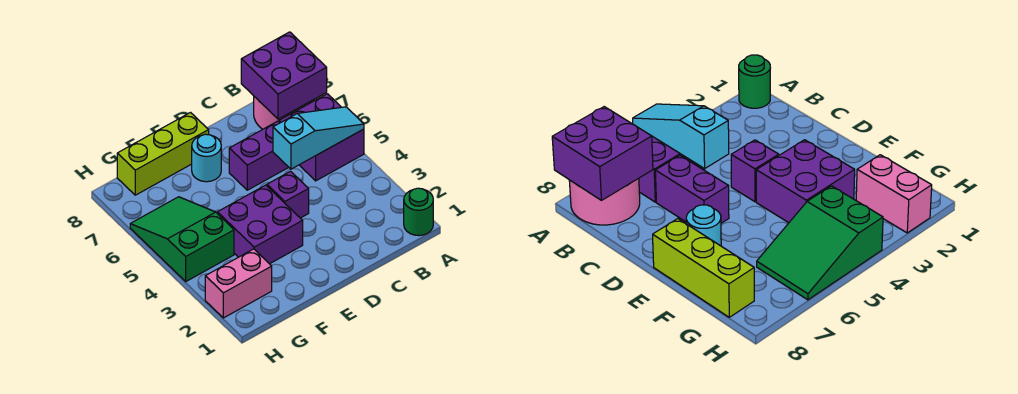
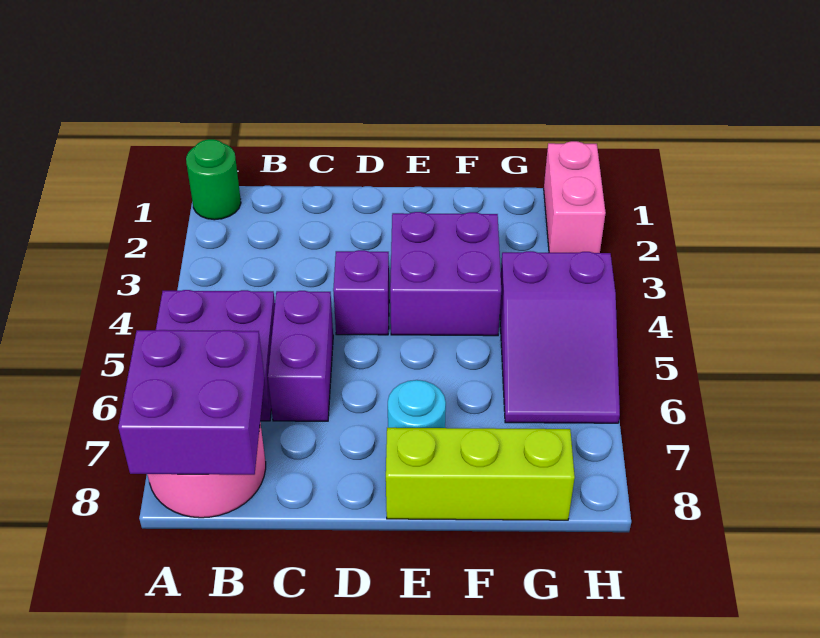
cyan slope A5:C5 level 2 top C -> none
purple brick C6:D6 level 1 -> purple brick C5:C6 level 1
pink brick G2:H2 level 1 -> pink brick H1:H2 level 1
green slope G4:H6 level 1 top 4 -> purple slope G4:H6 level 1 top 4

